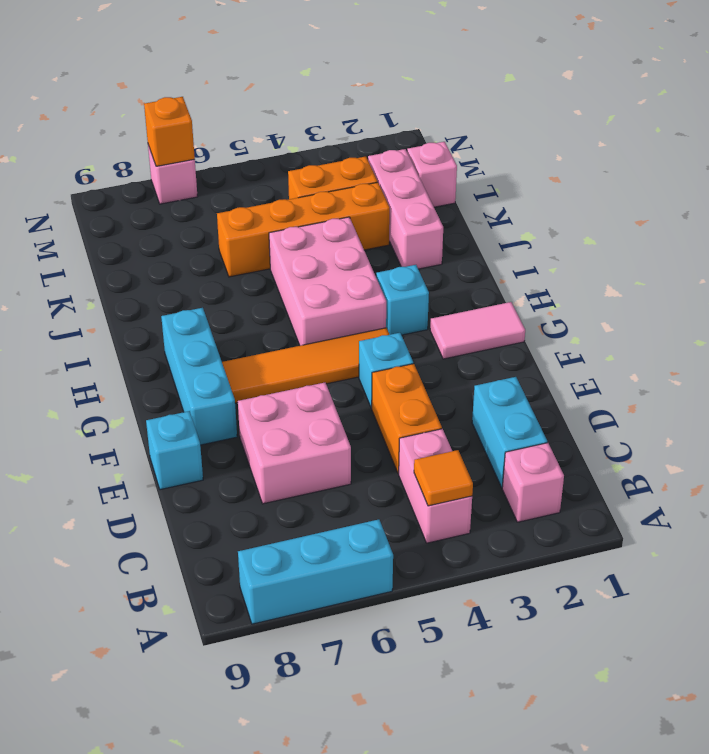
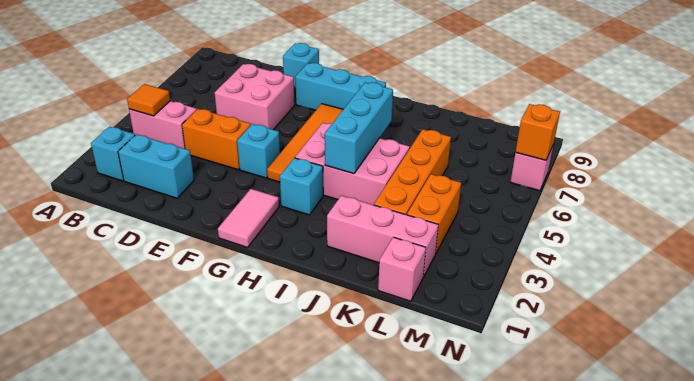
cyan brick A6:A8 level 1 -> cyan brick I4:I6 level 2
pink brick B2 level 1 -> cyan brick B2 level 1

